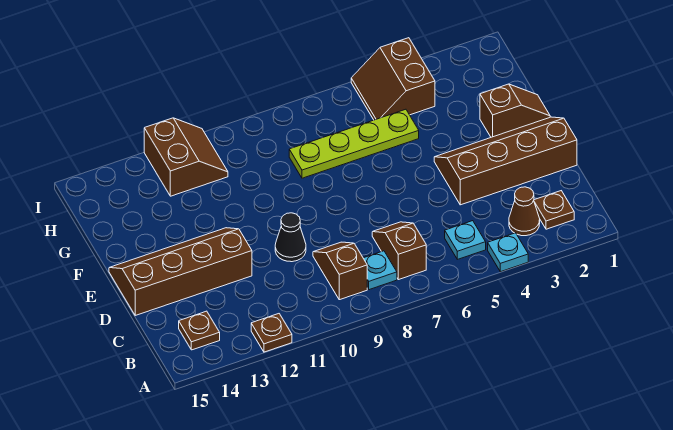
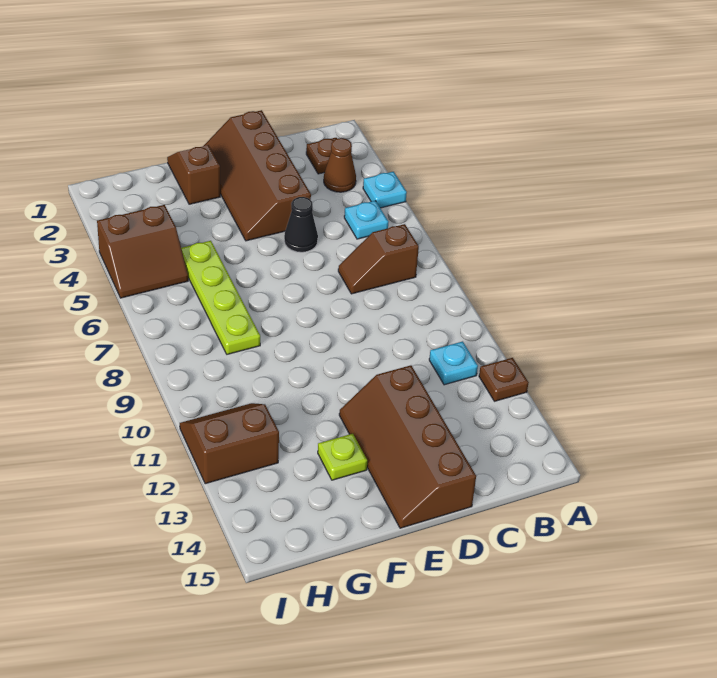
cyan plate B8 level 1 -> cyan plate B11 level 1
brown slope B9:C9 level 1 top B -> none
brown plate B14 level 1 -> none
black cone D10 level 1 -> black cone D5 level 1
none -> lime plate F13 level 1

